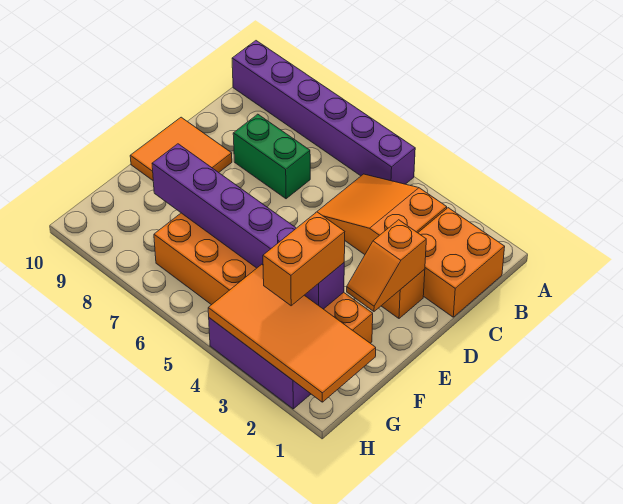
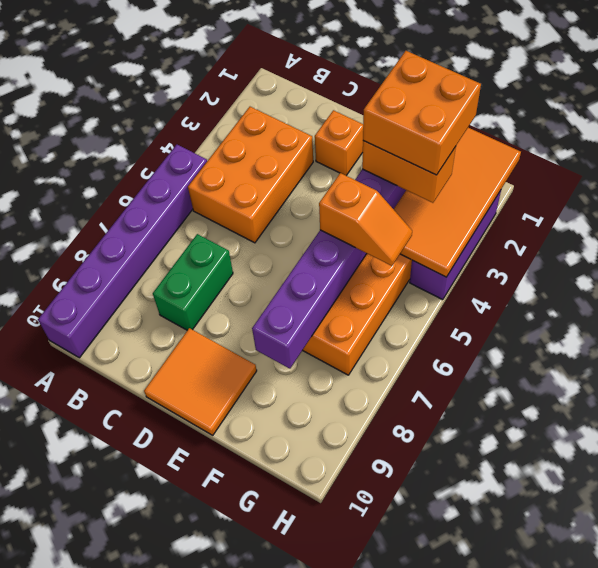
orange brick B1:C2 level 1 -> orange brick F2:G3 level 4
orange slope B3:C5 level 1 top 3 -> orange brick B3:C5 level 1
orange slope D2:E2 level 2 top D -> orange slope F5:G5 level 3 top F

